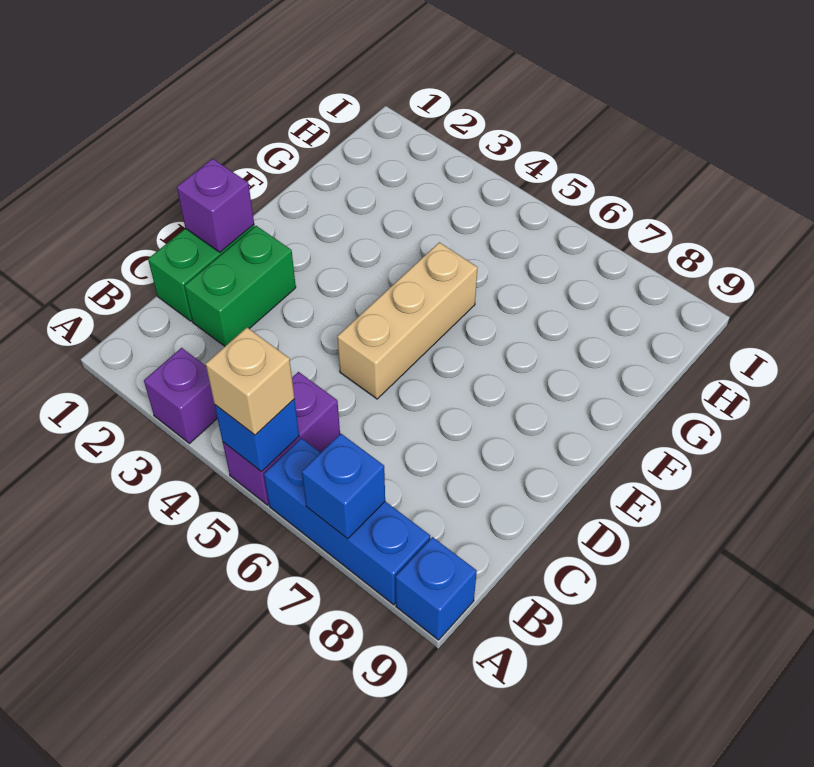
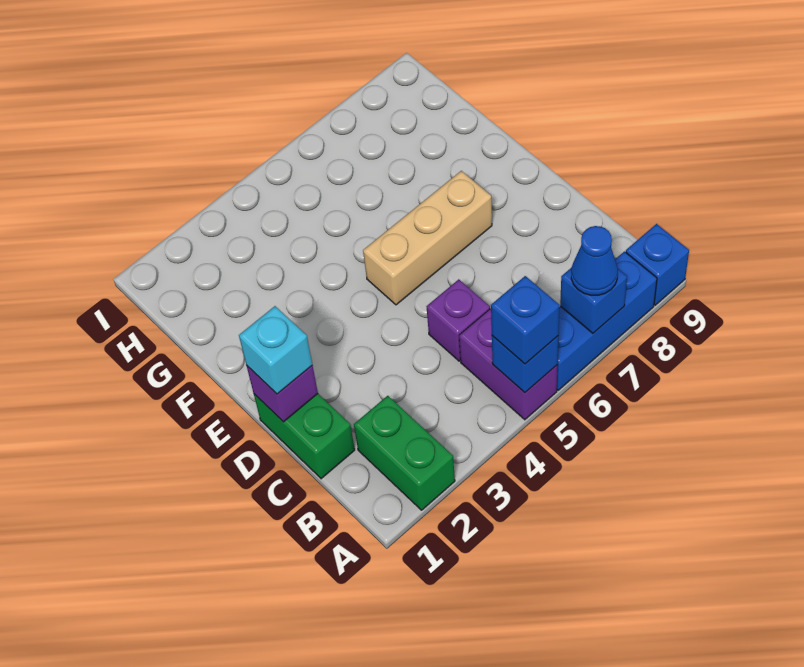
purple brick A3 level 1 -> purple brick C5 level 1
tan brick A5 level 3 -> blue brick A5 level 3
none -> blue cone A7 level 3
green brick C2:D2 level 1 -> green brick A2:B2 level 1
none -> cyan brick D1 level 3
tan brick D5:F5 level 1 -> tan brick E5:E7 level 1

